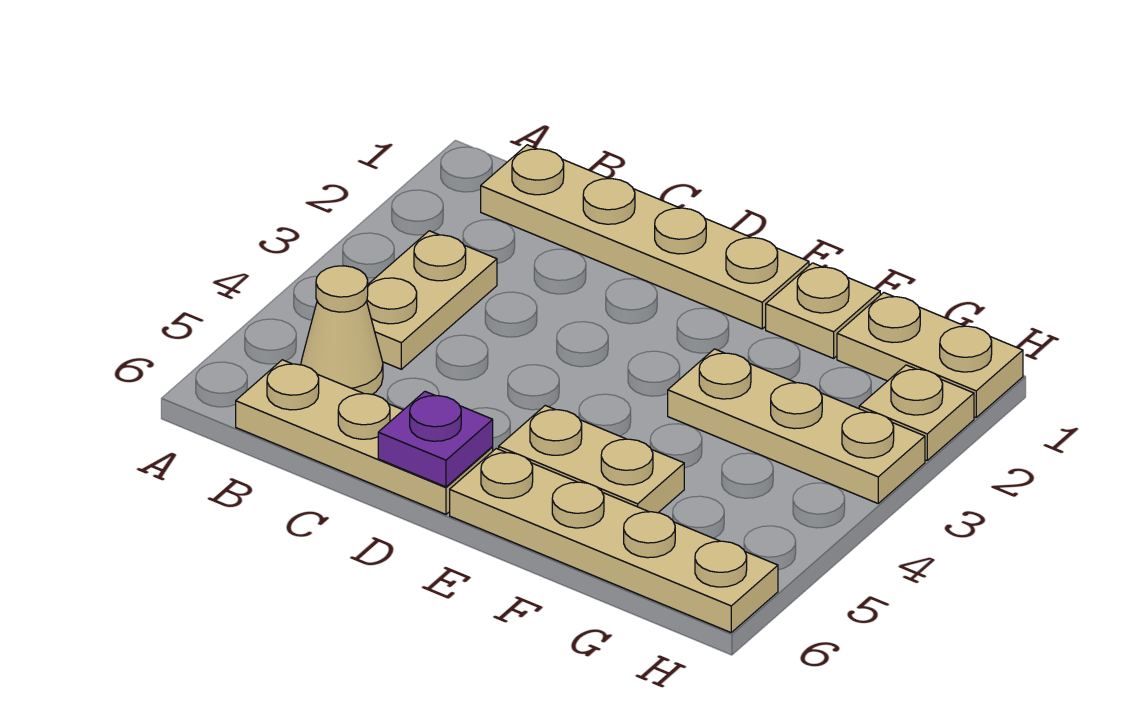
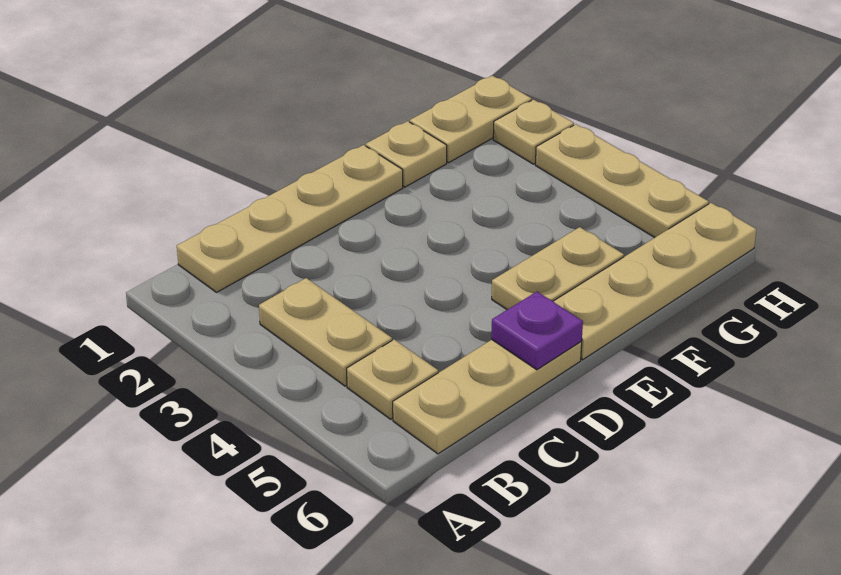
tan cone B5 level 1 -> tan plate B5 level 1
tan plate F3:H3 level 1 -> tan plate H3:H5 level 1

